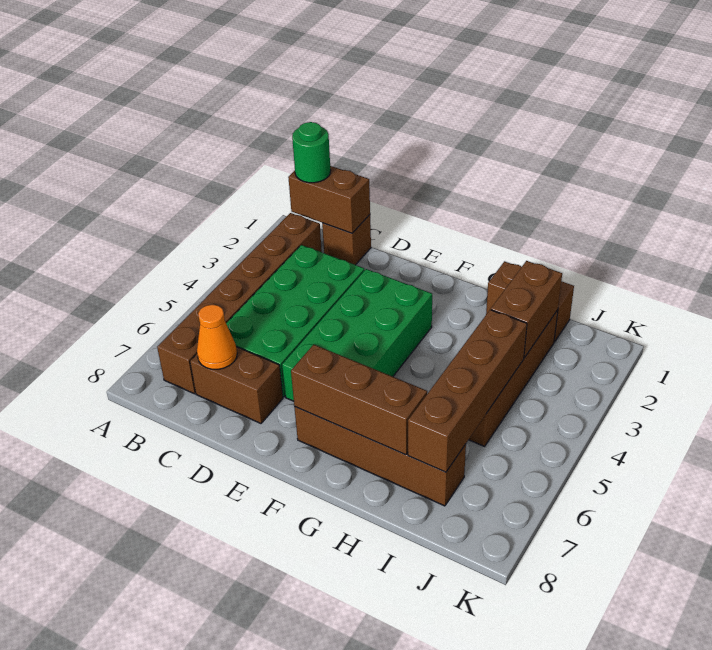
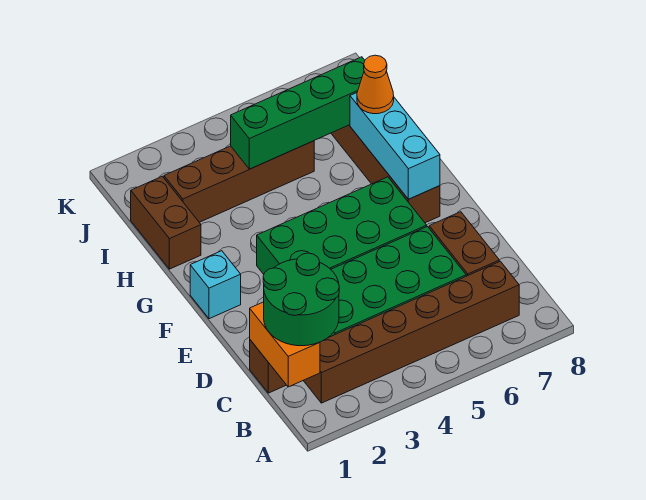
brown brick B1:C1 level 2 -> orange brick B1:C1 level 2
green round brick B1 level 3 -> green round brick B1:C2 level 3
orange cone C7 level 2 -> orange cone H7 level 3
none -> cyan brick F1 level 1
brown brick F7:H7 level 2 -> cyan brick F7:H7 level 2
brown brick I2:I3 level 2 -> none
brown brick I4:I7 level 2 -> green brick I4:I7 level 2

